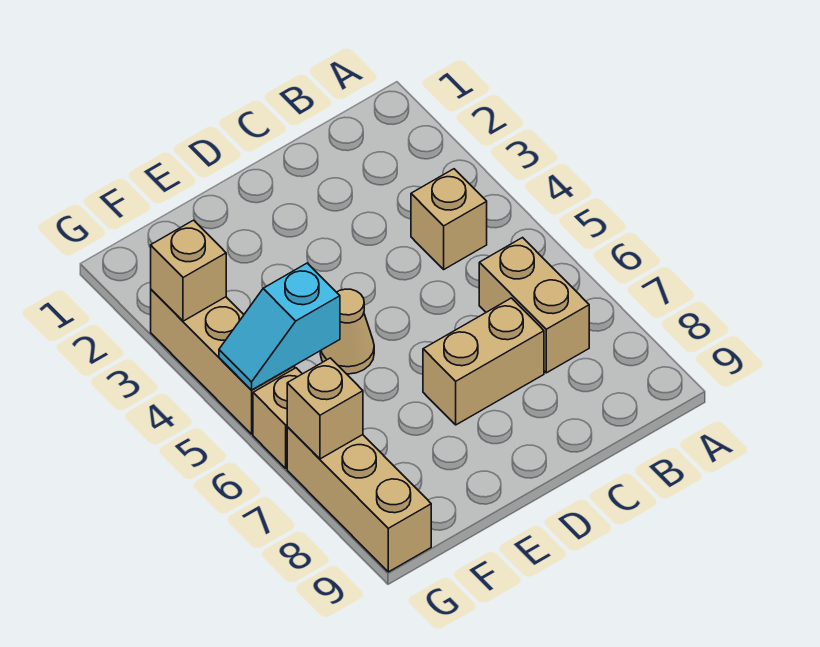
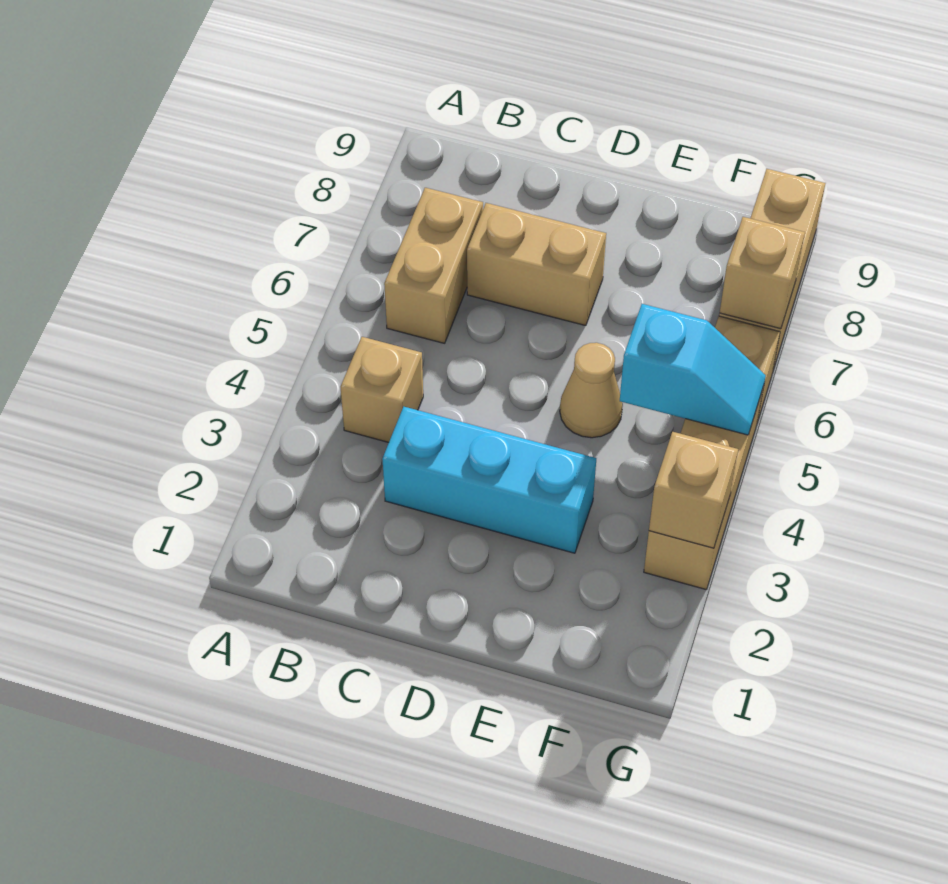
none -> cyan brick C3:E3 level 1

